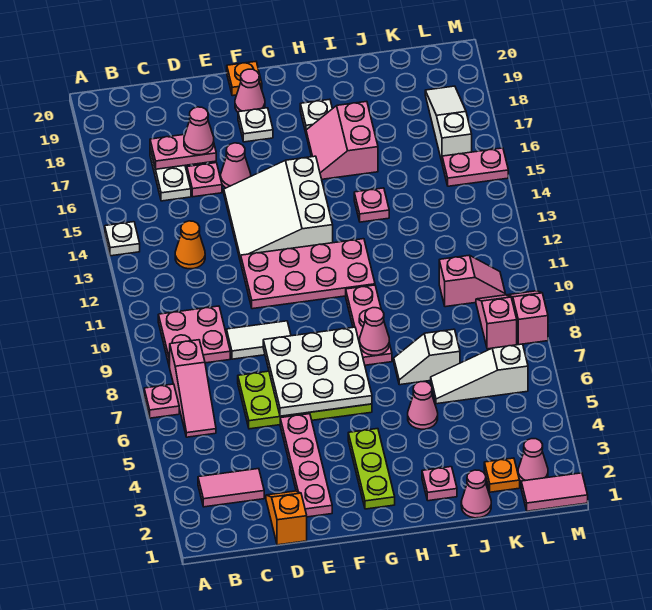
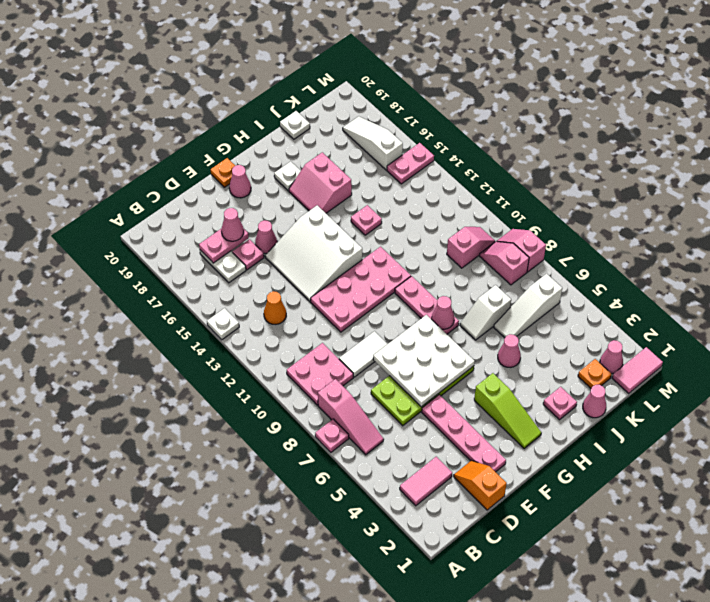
white plate F18 level 1 -> white plate J20 level 1
lime plate G2:G4 level 1 -> lime slope G2:G4 level 1 top 4

